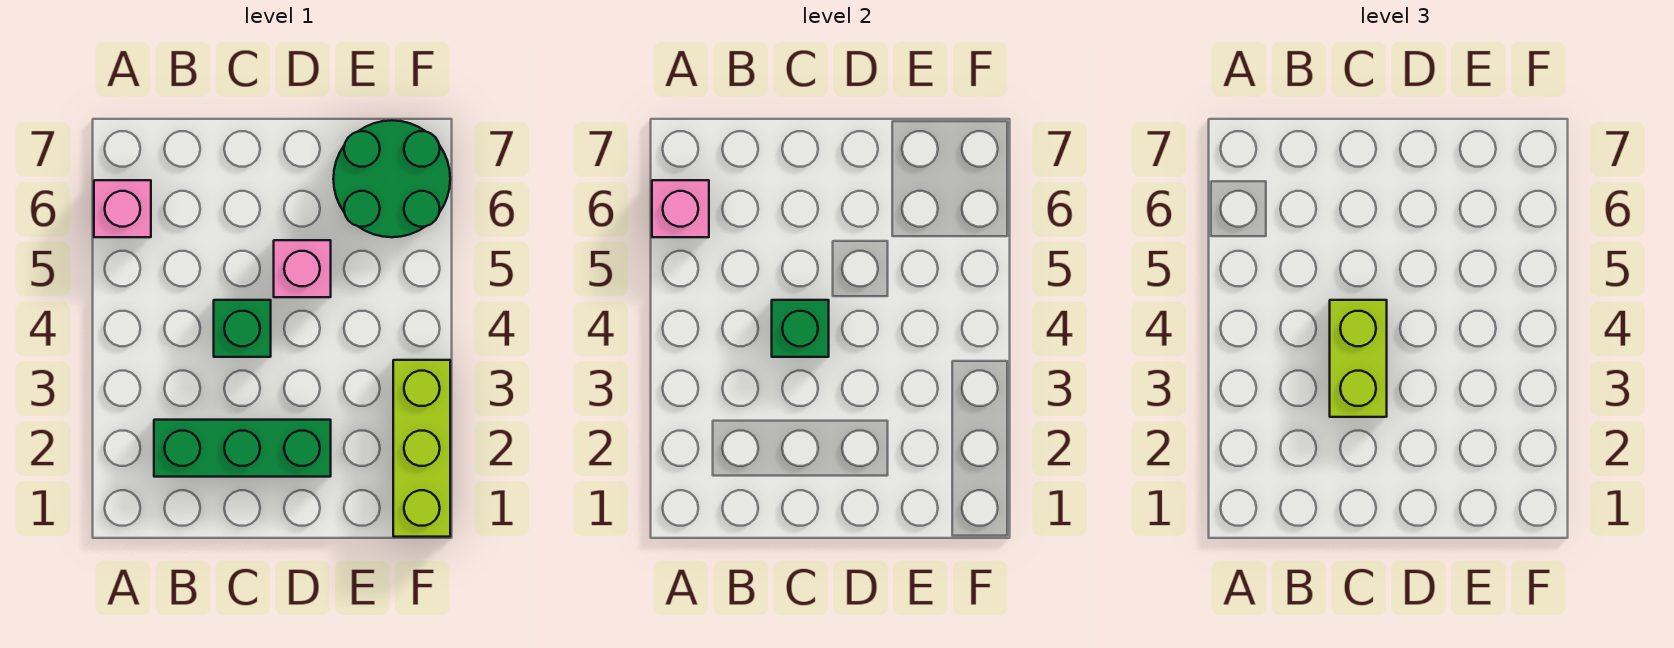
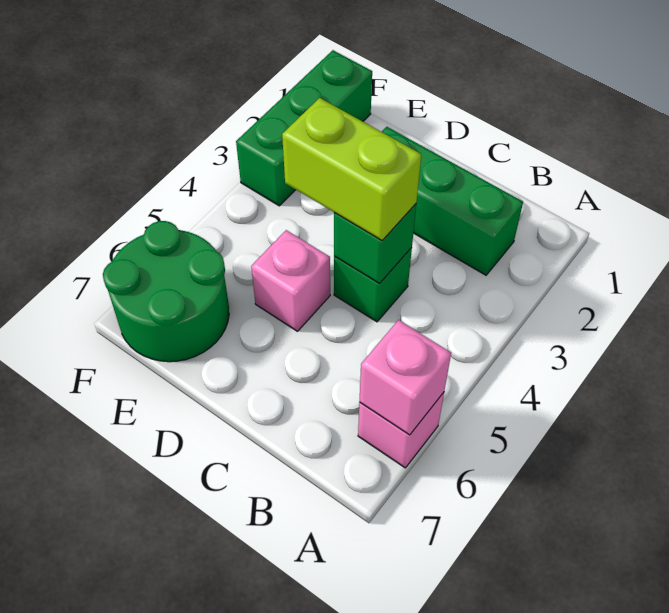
lime brick C3:C4 level 3 -> lime brick C4:D4 level 3
lime brick F1:F3 level 1 -> green brick F1:F3 level 1

